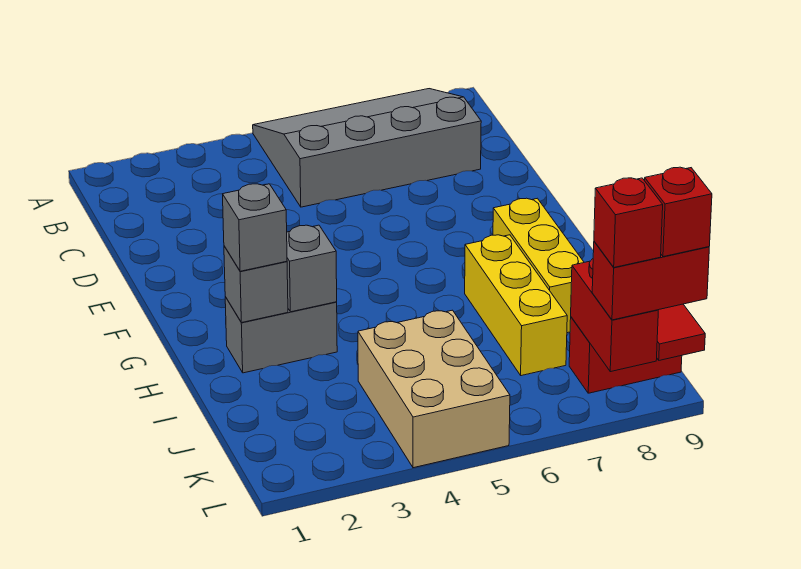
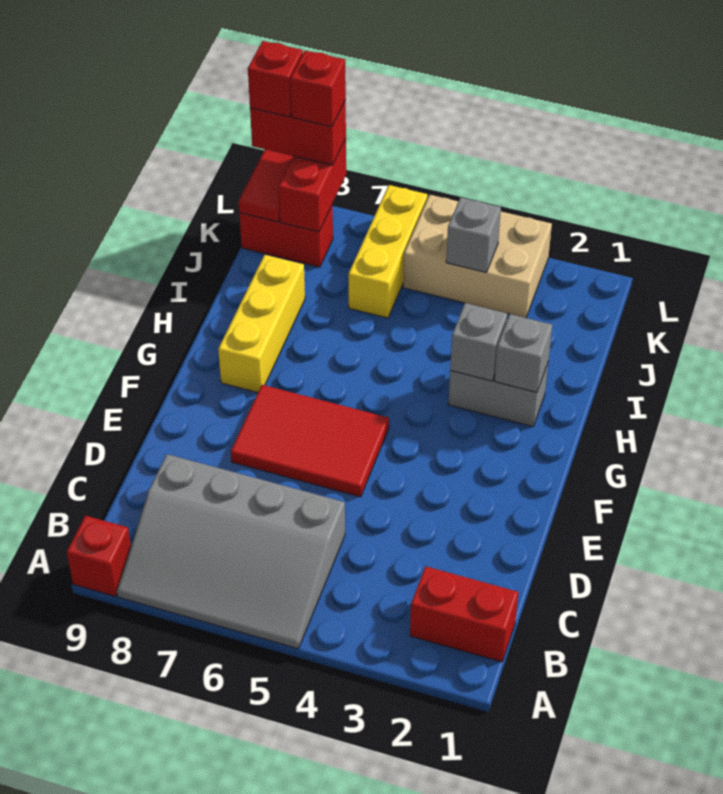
none -> red brick A9 level 1
none -> red brick B1:B2 level 1
none -> red tile E5:F7 level 1
grey brick H2 level 3 -> grey brick K4 level 2
yellow brick H7:J7 level 1 -> yellow brick J6:L6 level 1
tan brick J4:L5 level 1 -> tan brick K3:L5 level 1

